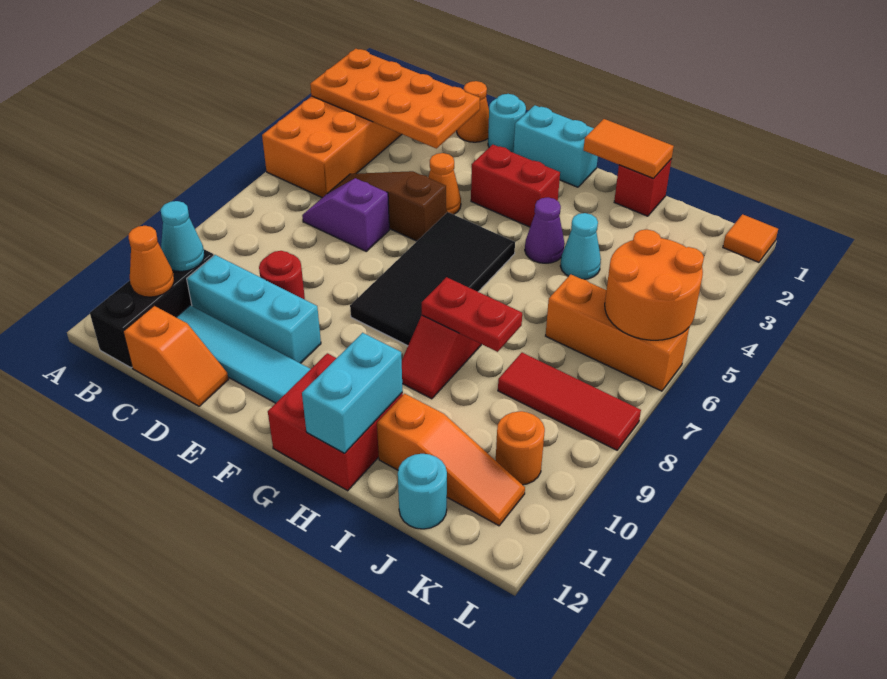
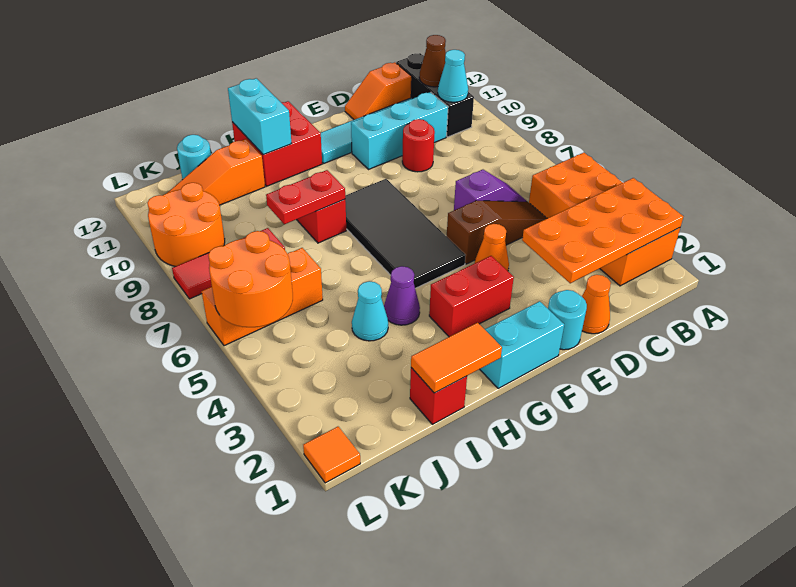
orange cone B11 level 2 -> brown cone B11 level 2
orange round brick K10 level 1 -> orange round brick K9:L10 level 1

